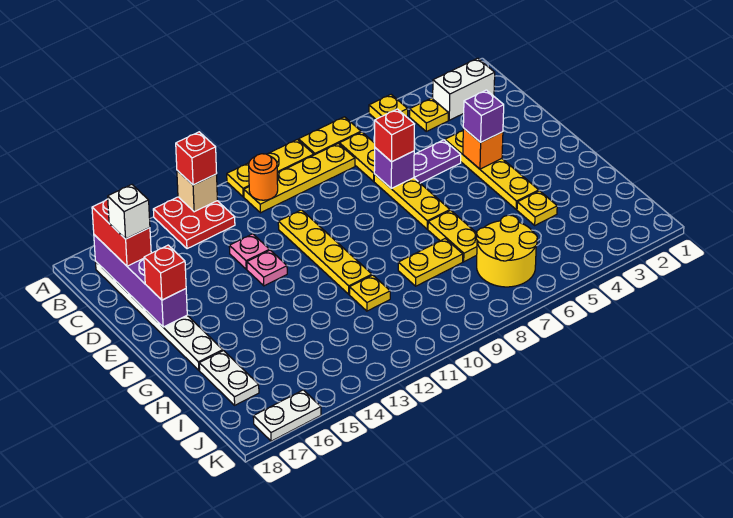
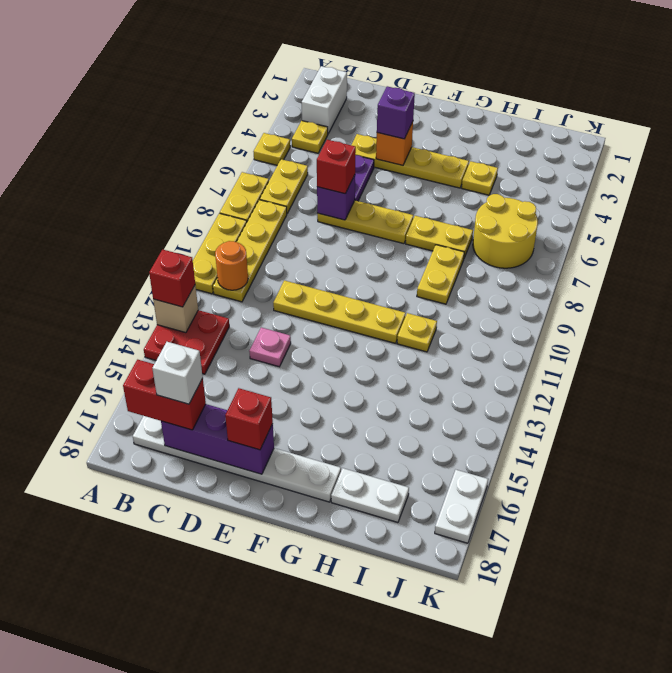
yellow plate B7:C7 level 1 -> yellow plate B6:B7 level 1
purple brick B17:E17 level 2 -> purple brick C17:E17 level 2
pink plate E13 level 1 -> none

